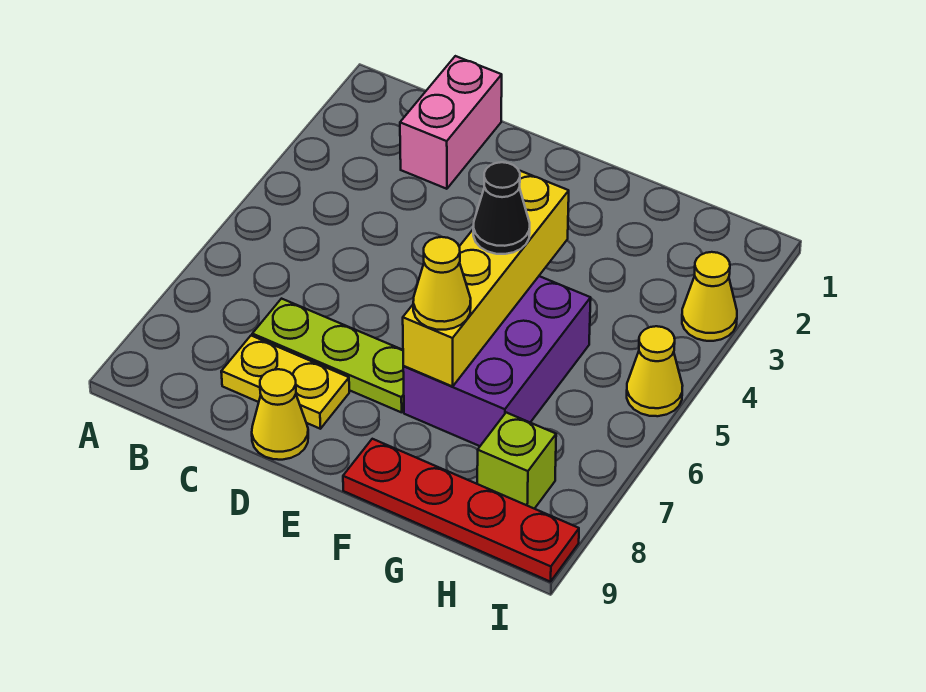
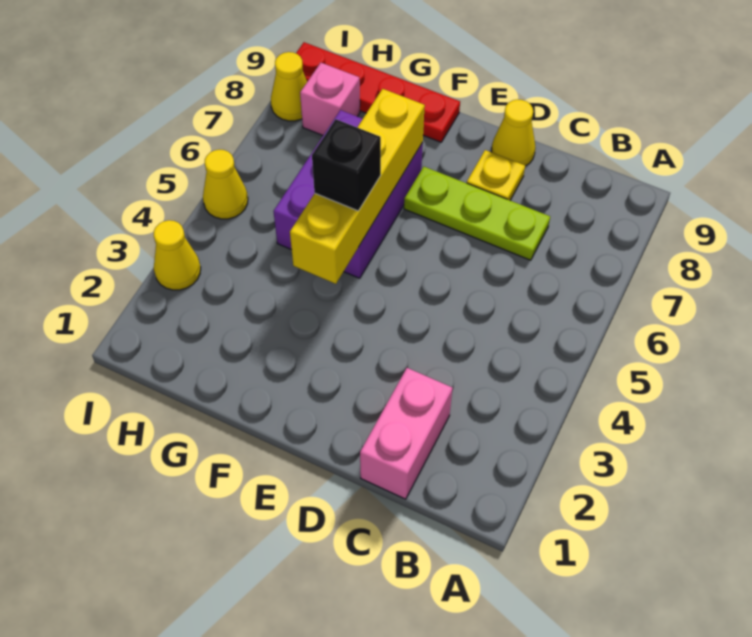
yellow plate C8:D8 level 1 -> yellow plate D8 level 1
black cone F5 level 3 -> black brick F5 level 3
yellow cone F7 level 3 -> yellow cone I8 level 1
lime brick H8 level 1 -> pink brick H8 level 1

